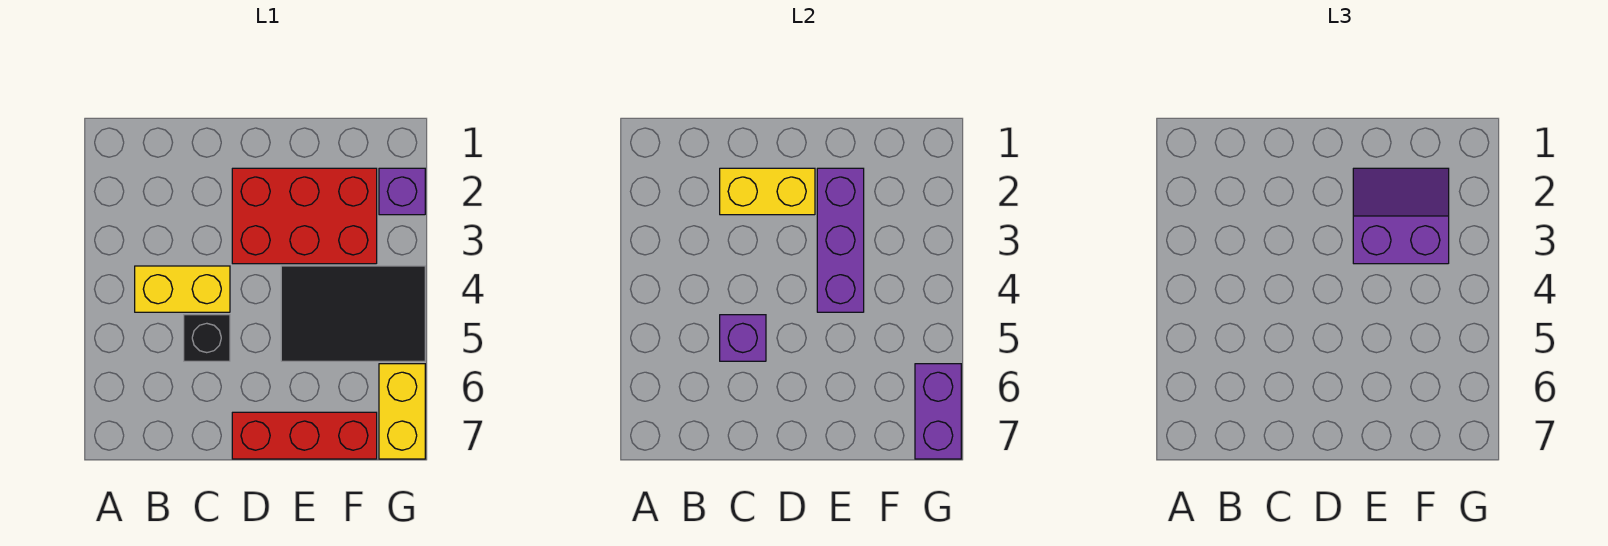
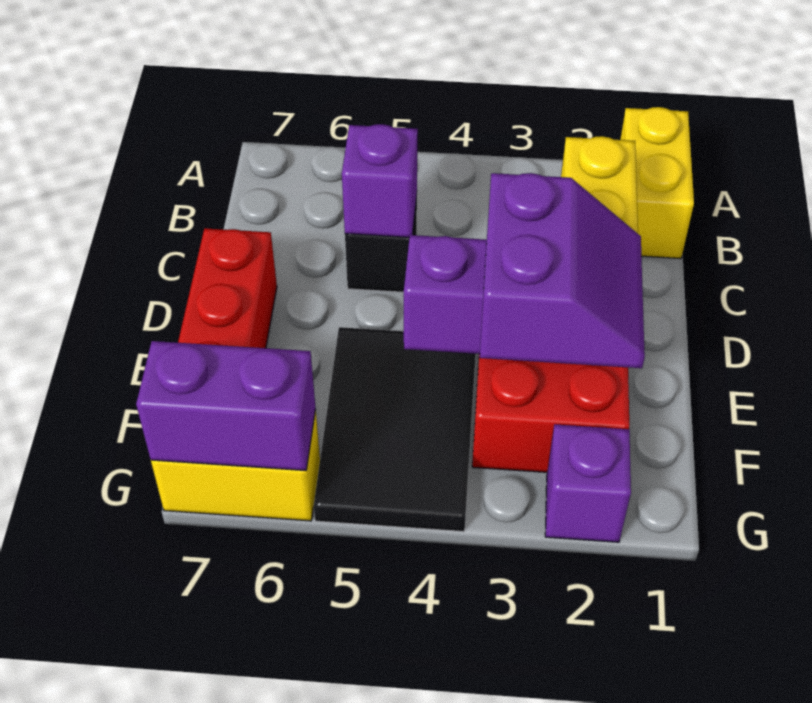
yellow brick B4:C4 level 1 -> yellow brick A1:B1 level 1

